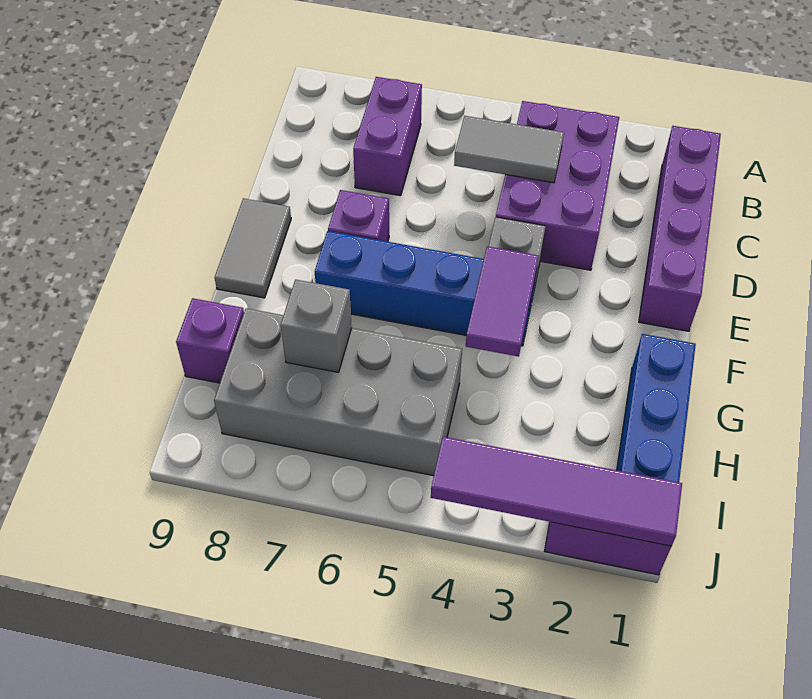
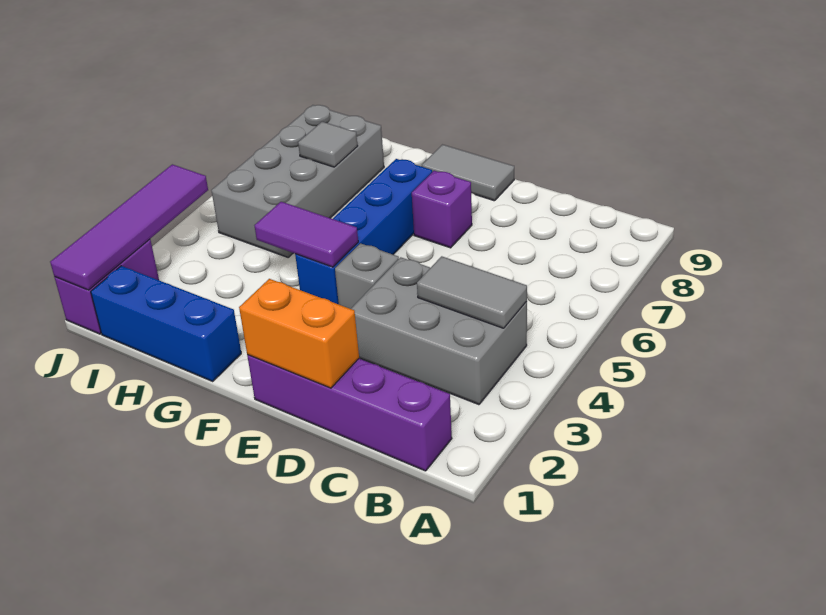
purple brick B3:D4 level 1 -> grey brick B3:D4 level 1
purple brick B7:C7 level 1 -> none
grey tile C4:C5 level 2 -> grey tile B4:C4 level 2
none -> orange brick D1:E1 level 2
grey brick H7 level 2 -> grey tile H7 level 2
purple brick H9 level 1 -> none

